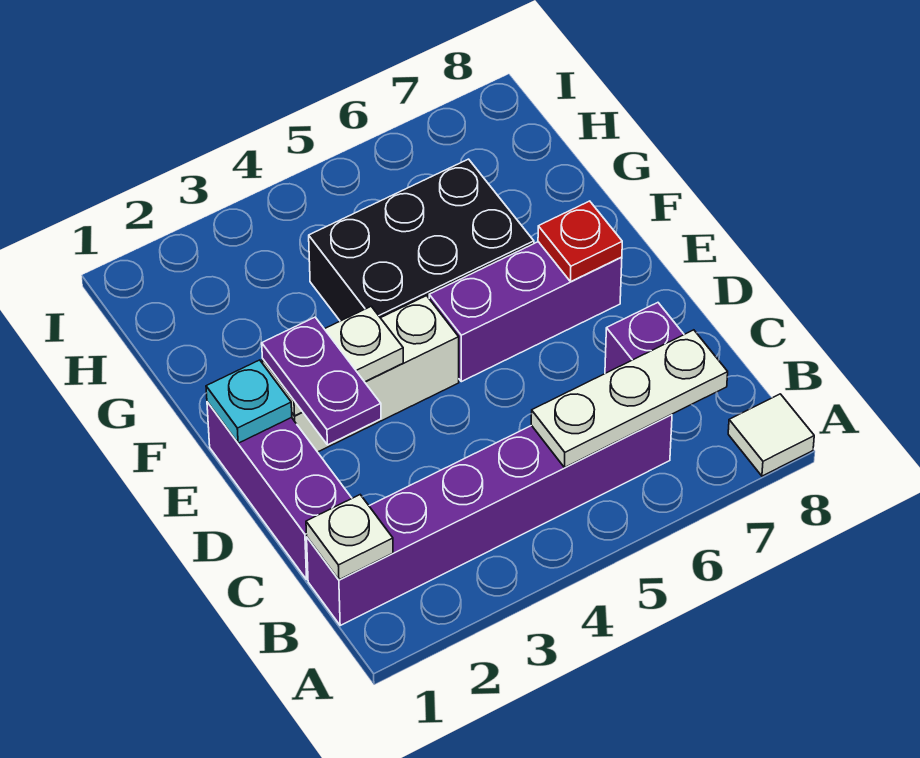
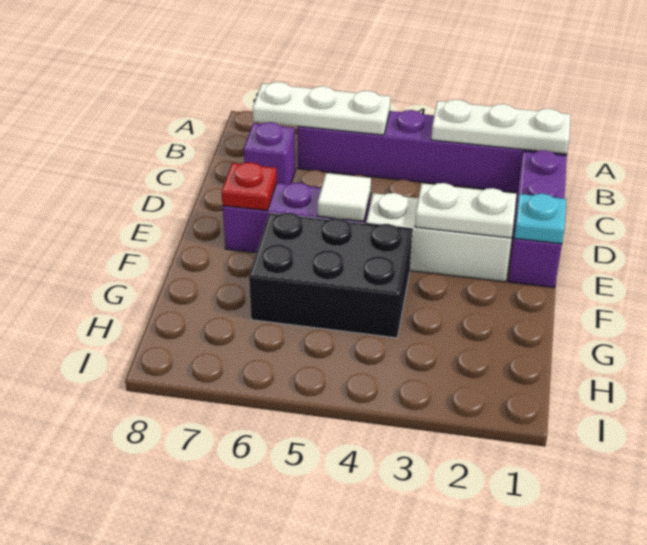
white tile A8 level 1 -> white tile E5 level 2
white plate B1 level 2 -> white plate B1:B3 level 2
purple plate D2:E2 level 3 -> none

